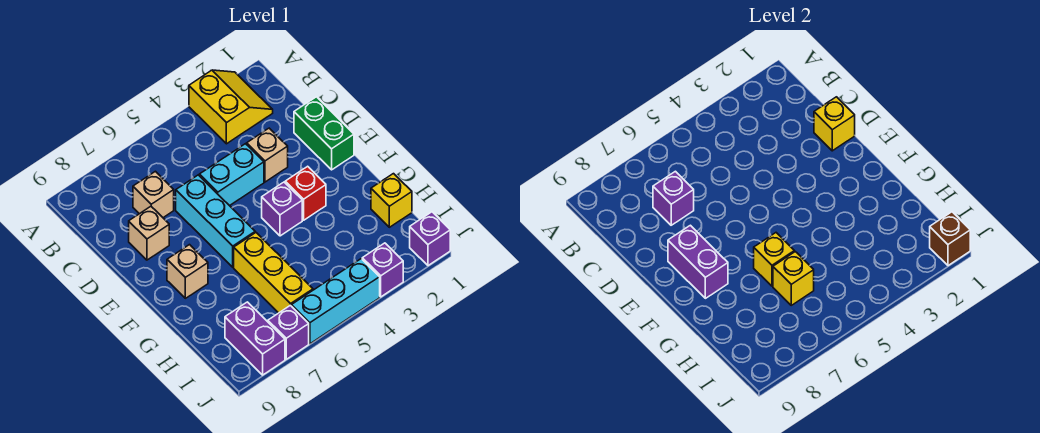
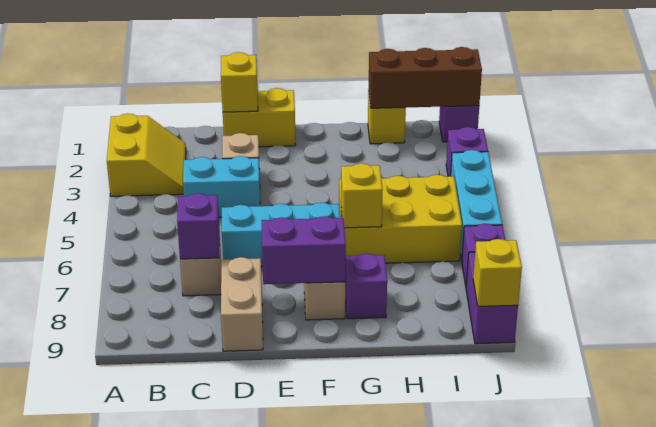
yellow slope A2:B3 level 1 top 3 -> yellow slope A2:B3 level 1 top A
green brick D1:E1 level 1 -> yellow brick D1:E1 level 1
cyan brick D4:D5 level 1 -> cyan brick C4:D4 level 1
tan brick D8 level 1 -> tan brick D8:D9 level 1
red brick F3 level 1 -> none
purple brick F4 level 1 -> purple brick G8 level 1
yellow brick G6:I6 level 1 -> yellow brick G5:I6 level 1
yellow brick H6 level 2 -> yellow brick J9 level 2
purple brick I8:J8 level 1 -> purple brick J8:J9 level 1
brown brick J1 level 2 -> brown brick H1:J1 level 2

